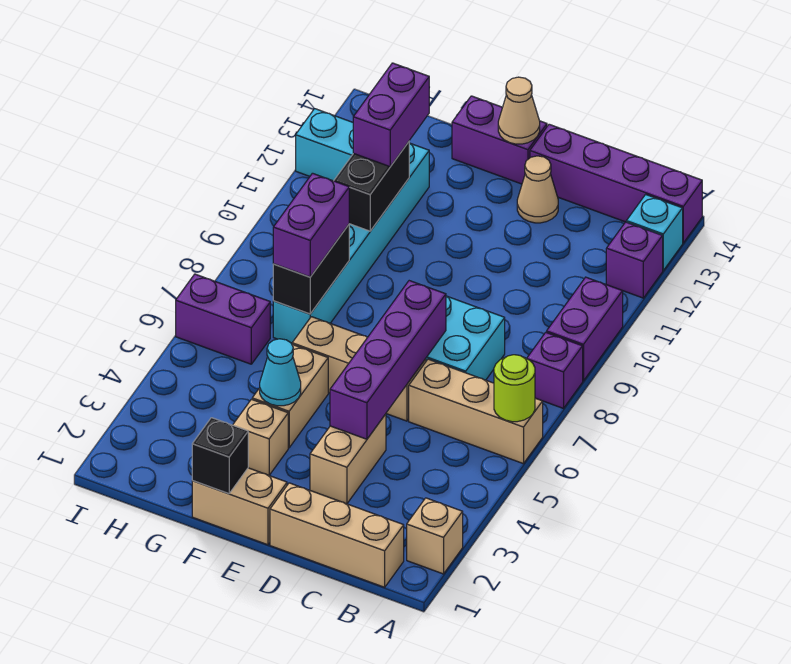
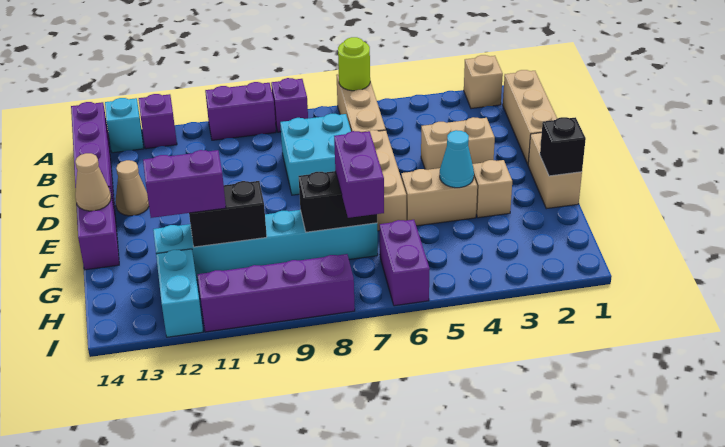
purple brick D4:D7 level 2 -> purple brick I8:I11 level 1
purple brick G7:G8 level 3 -> purple brick G7:H7 level 3

